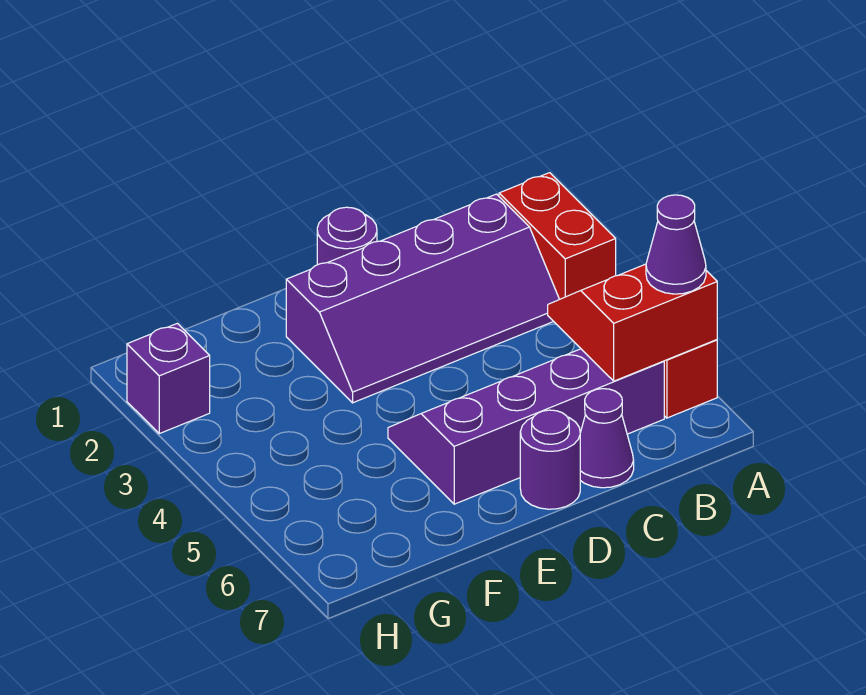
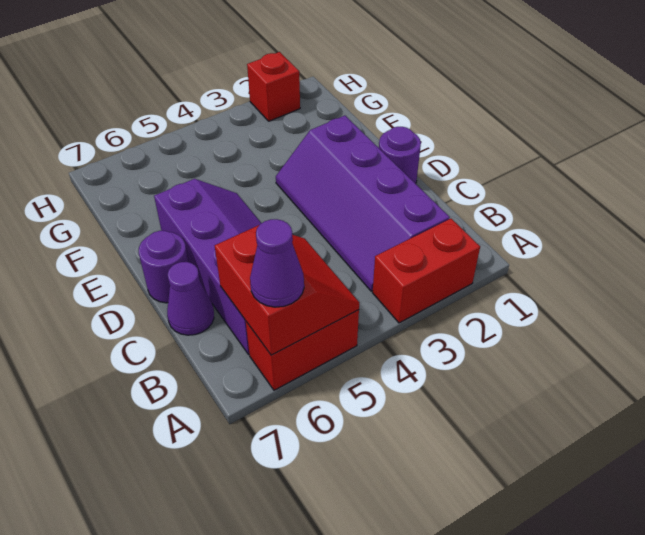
purple brick H2 level 1 -> red brick H2 level 1

